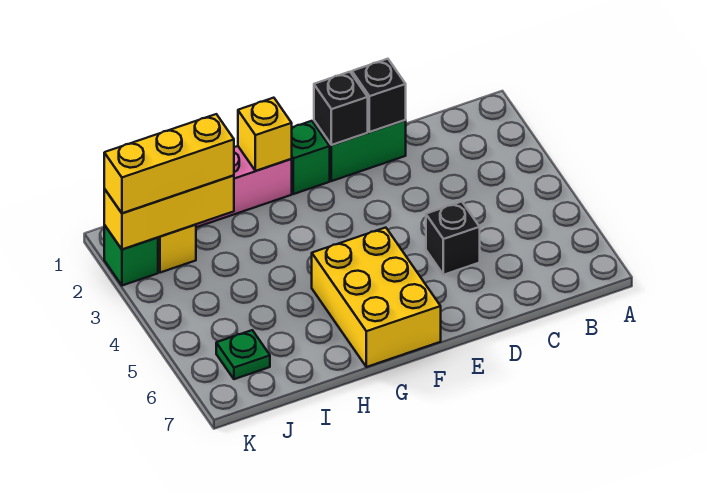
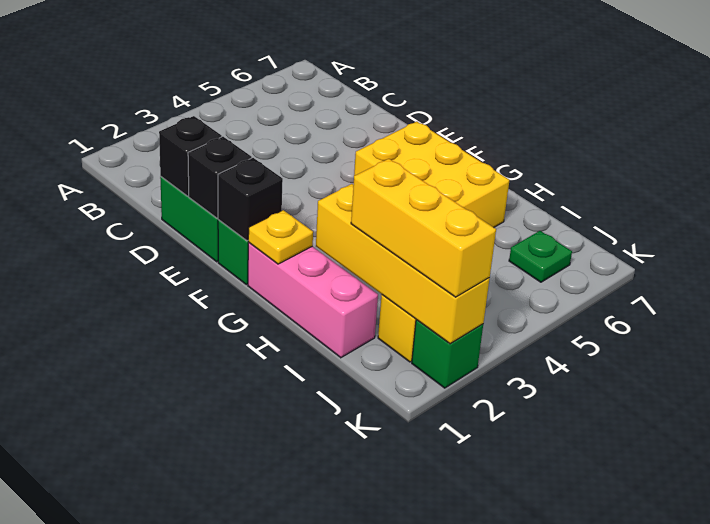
black brick D5 level 1 -> black brick F1 level 2
yellow brick F5:G7 level 1 -> yellow brick F5:H6 level 1
yellow brick G1 level 2 -> yellow plate G1 level 2
yellow brick I2:K2 level 2 -> yellow brick H2:K2 level 2

